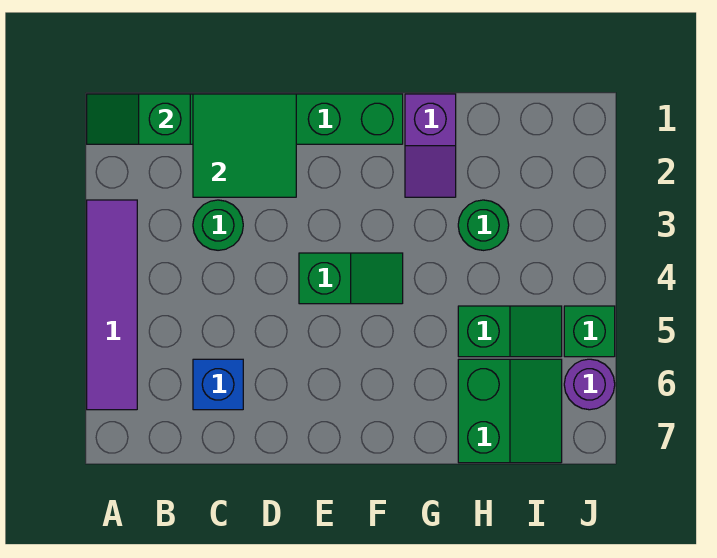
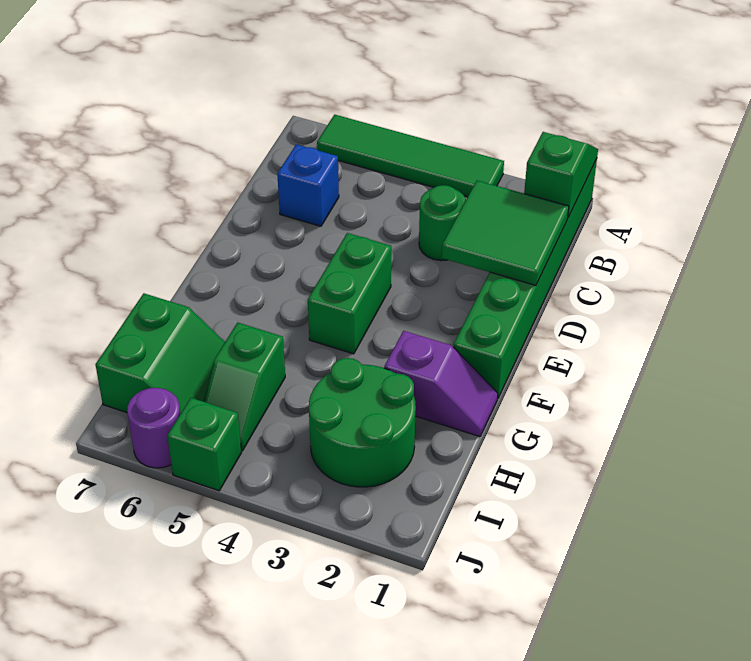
purple tile A3:A6 level 1 -> green tile A3:A6 level 1
green slope E4:F4 level 1 top E -> green brick E4:F4 level 1
purple slope G1:G2 level 1 top 1 -> purple slope G1:G2 level 1 top 2
green round brick H3 level 1 -> green round brick H2:I3 level 1
green slope H6:I7 level 1 top H -> green slope H6:I7 level 1 top 7

